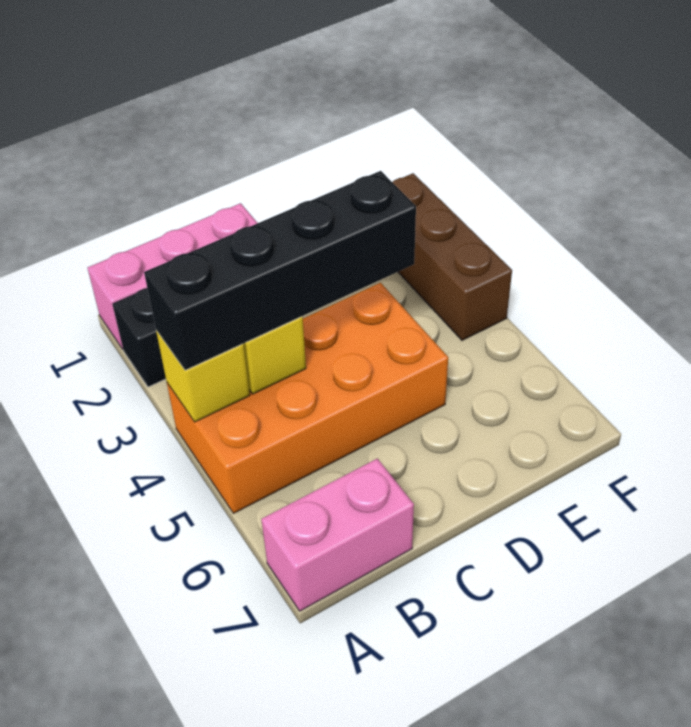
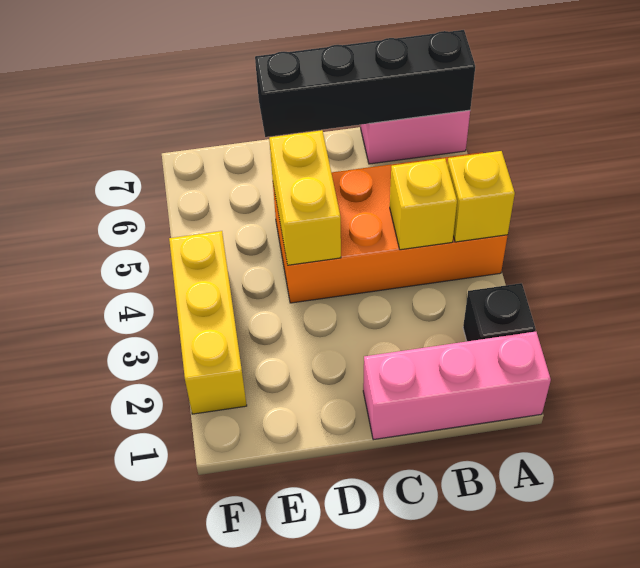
black brick A4:D4 level 3 -> black brick A7:D7 level 2
none -> yellow brick D4:D5 level 2
brown brick F2:F4 level 1 -> yellow brick F2:F4 level 1

